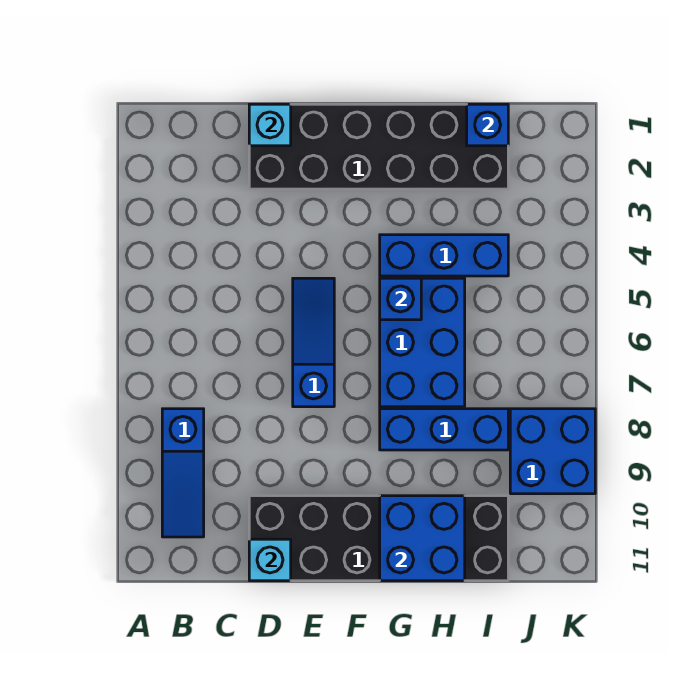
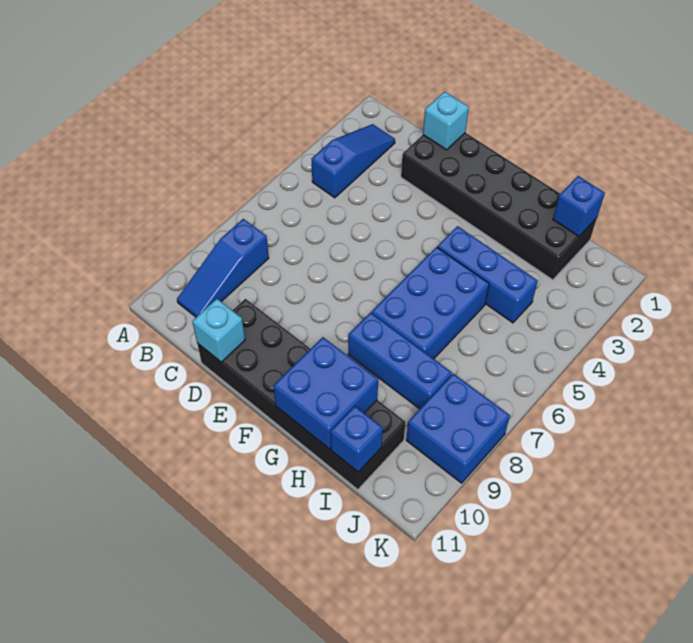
blue slope E5:E7 level 1 top 7 -> blue slope B2:B4 level 1 top 4
blue brick G5 level 2 -> blue brick I11 level 2

